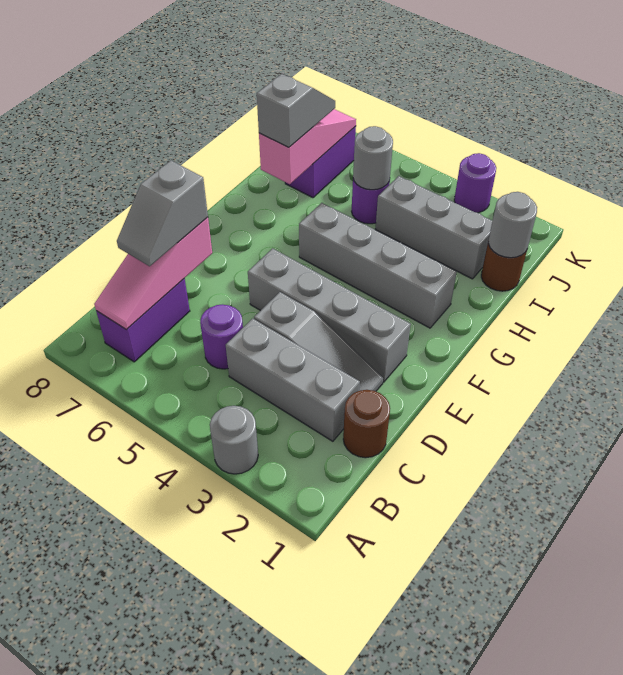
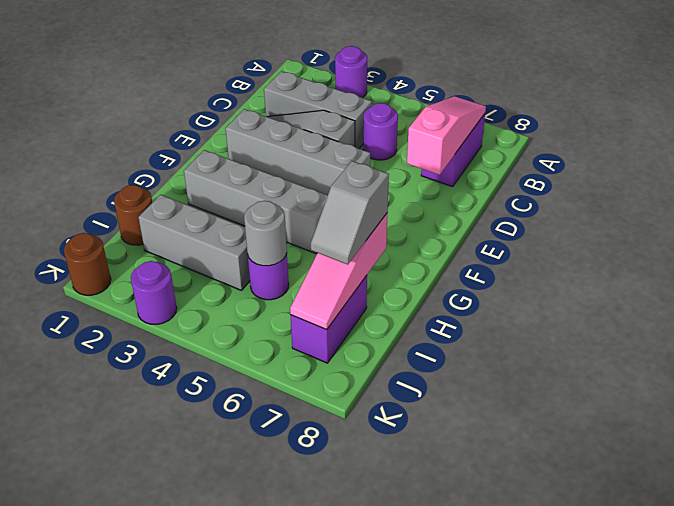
grey round brick A3 level 1 -> purple round brick A3 level 1
brown round brick C1 level 1 -> brown round brick K1 level 1
grey slope C7:D7 level 3 top D -> none
grey round brick I1 level 2 -> none

